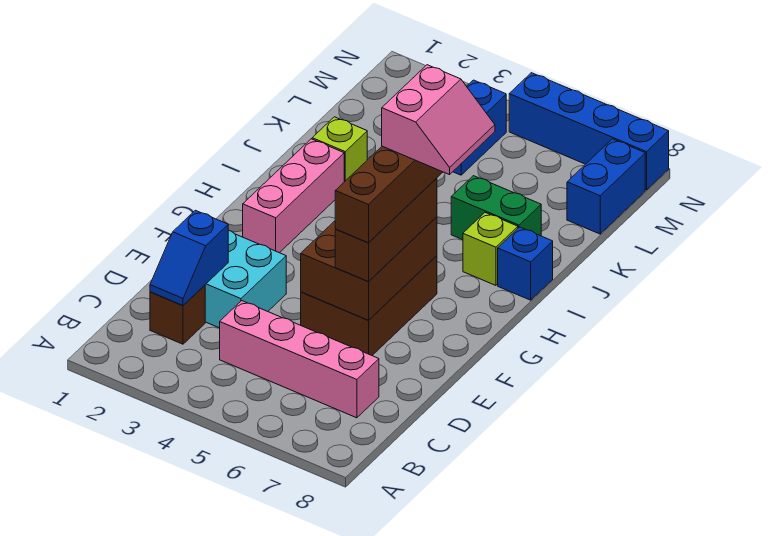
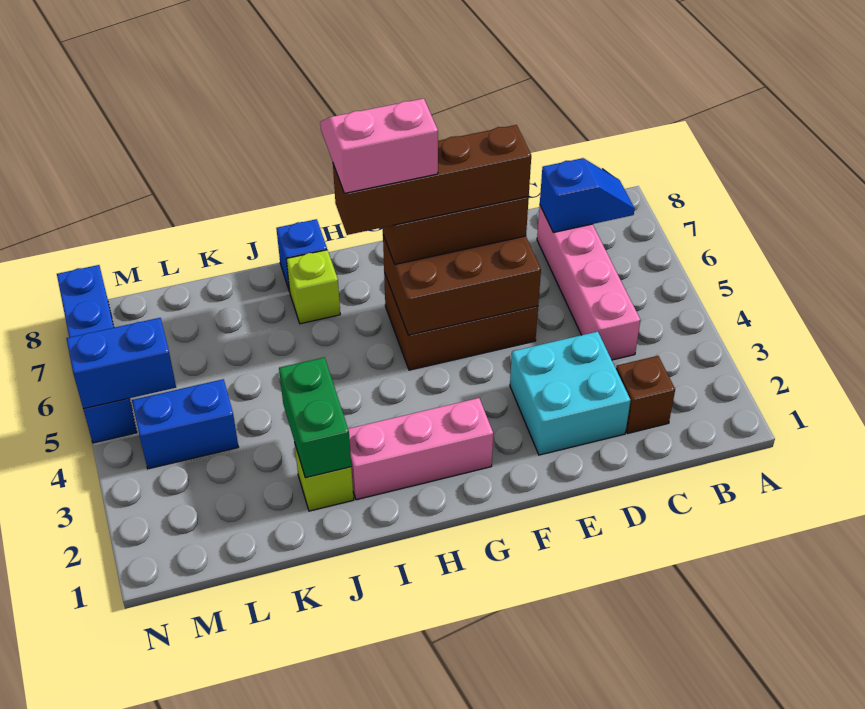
blue slope C2:D2 level 2 top D -> blue slope B7:C7 level 2 top C
green brick J6:J7 level 1 -> green brick J2:J3 level 2
blue brick L8:M8 level 1 -> blue brick M5:N5 level 2

